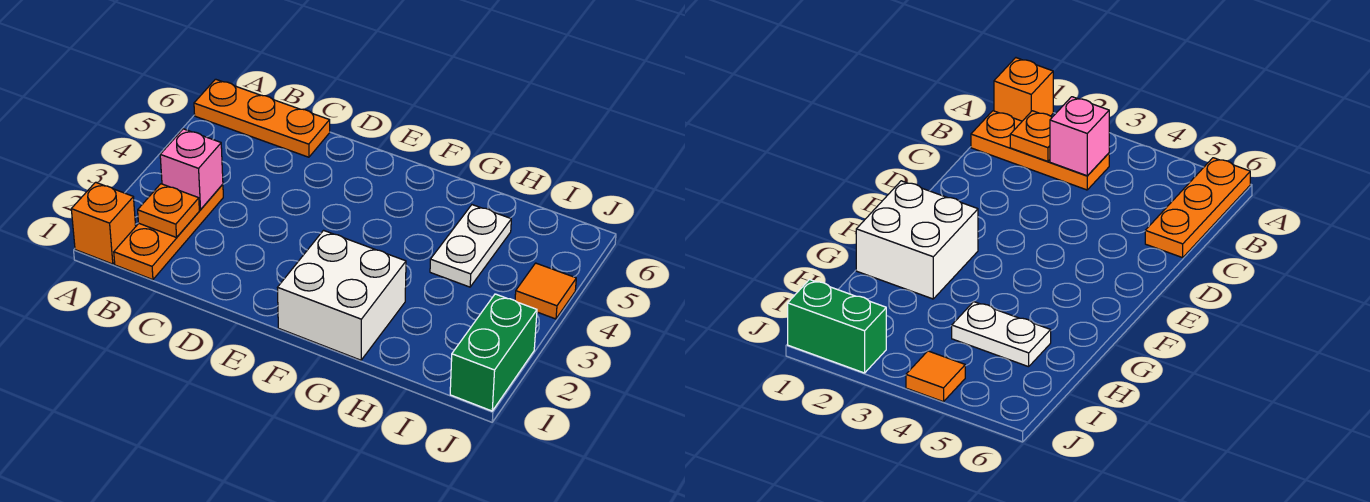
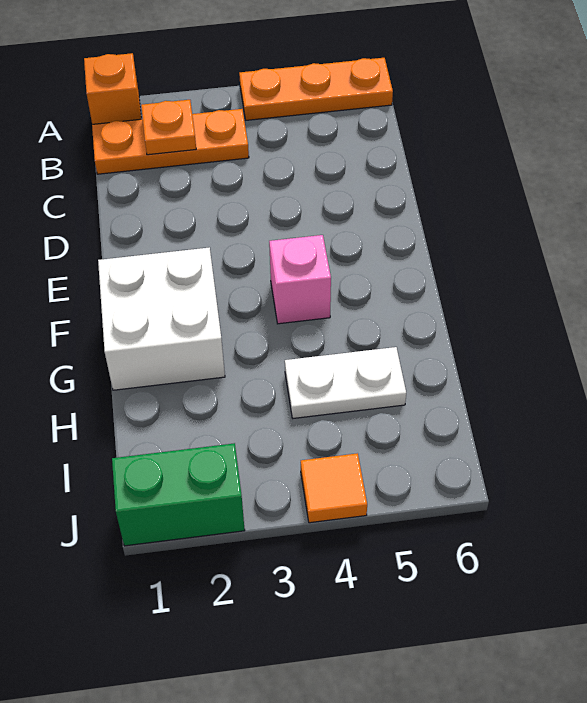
orange plate A6:C6 level 1 -> orange plate A4:A6 level 1
pink brick B3 level 2 -> pink brick F4 level 1

